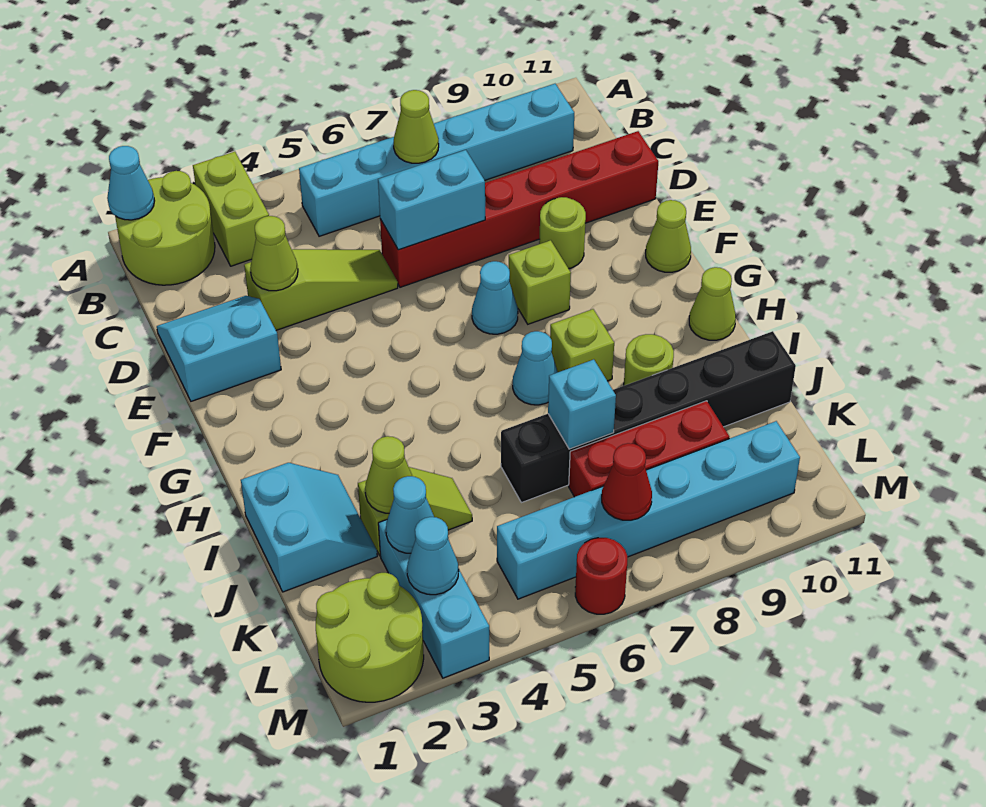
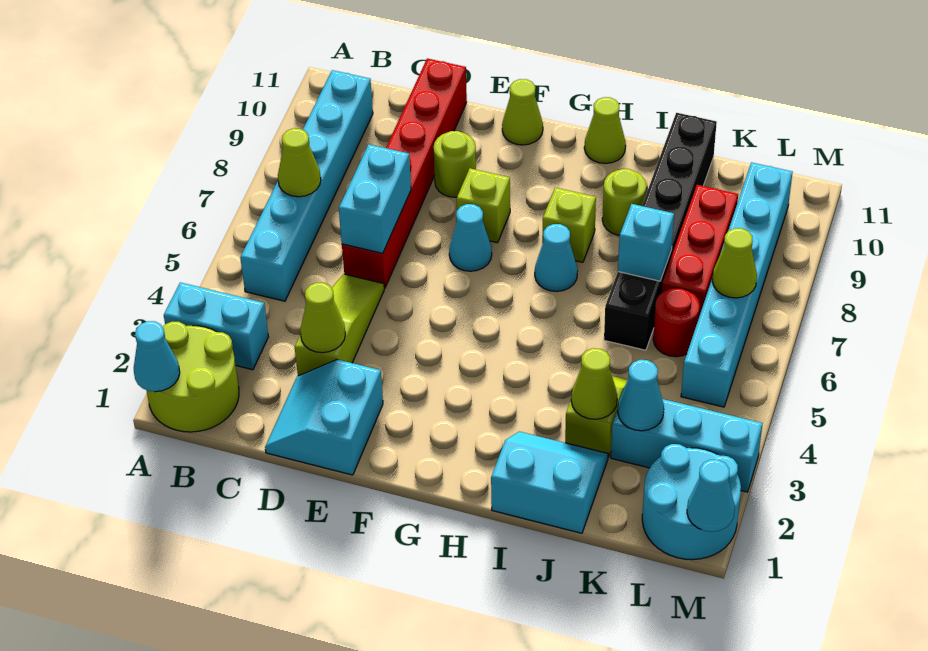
lime brick A3:B3 level 1 -> cyan brick A3:B3 level 1
lime round brick L1:M2 level 1 -> cyan round brick L1:M2 level 1
cyan cone L3 level 2 -> cyan cone M1 level 2
red cone L7 level 2 -> lime cone L7 level 2
red round brick M6 level 1 -> red round brick K6 level 1

